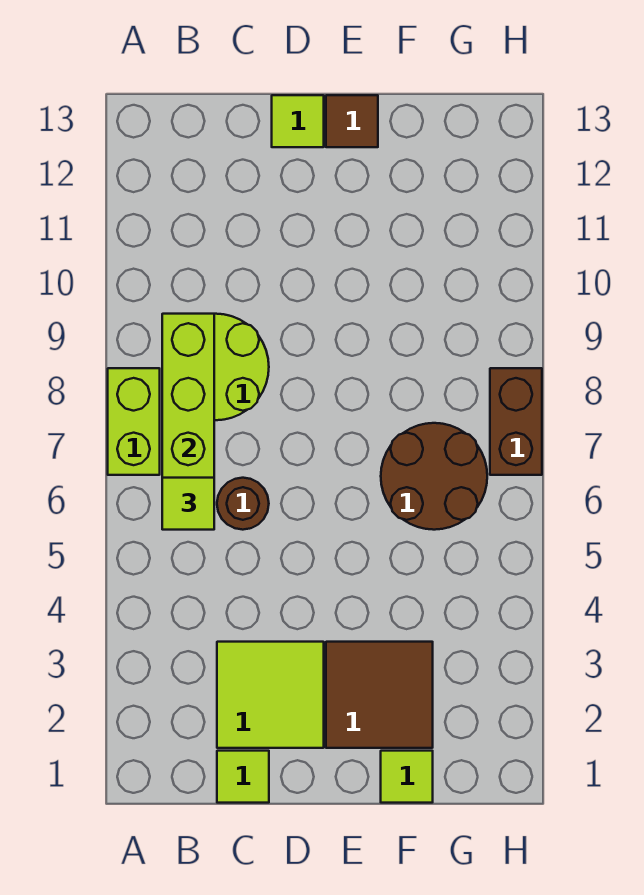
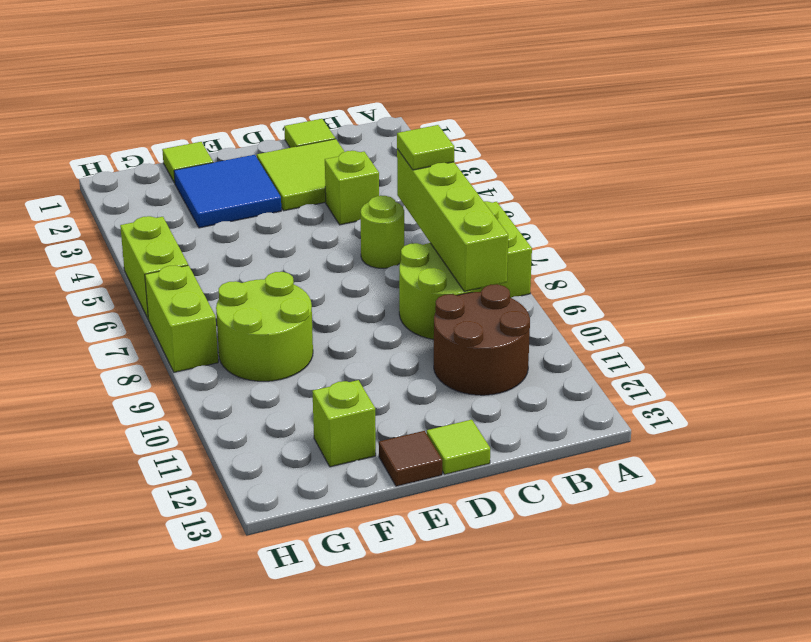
none -> lime brick C4 level 1
brown round brick C6 level 1 -> lime round brick C6 level 1
brown tile E2:F3 level 1 -> blue tile E2:F3 level 1
brown round brick F6:G7 level 1 -> brown round brick B10:C11 level 1
none -> lime round brick F8:G9 level 1
none -> lime brick F12 level 1
none -> lime brick H5:H6 level 1
brown brick H7:H8 level 1 -> lime brick H7:H8 level 1

